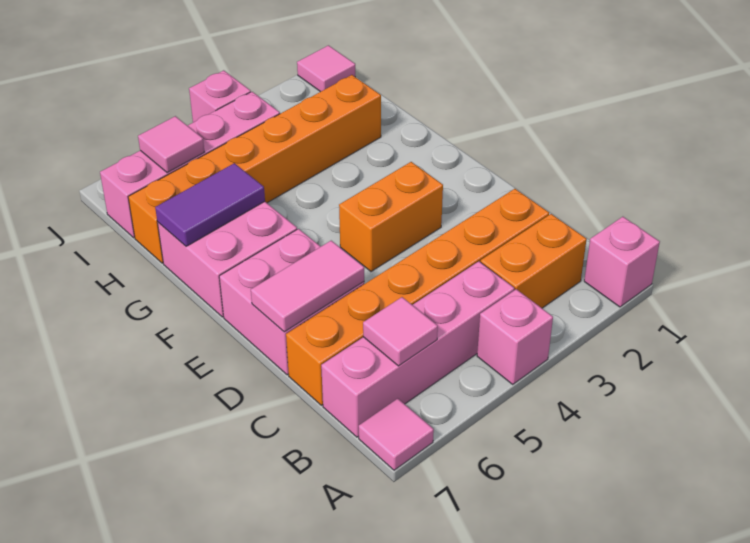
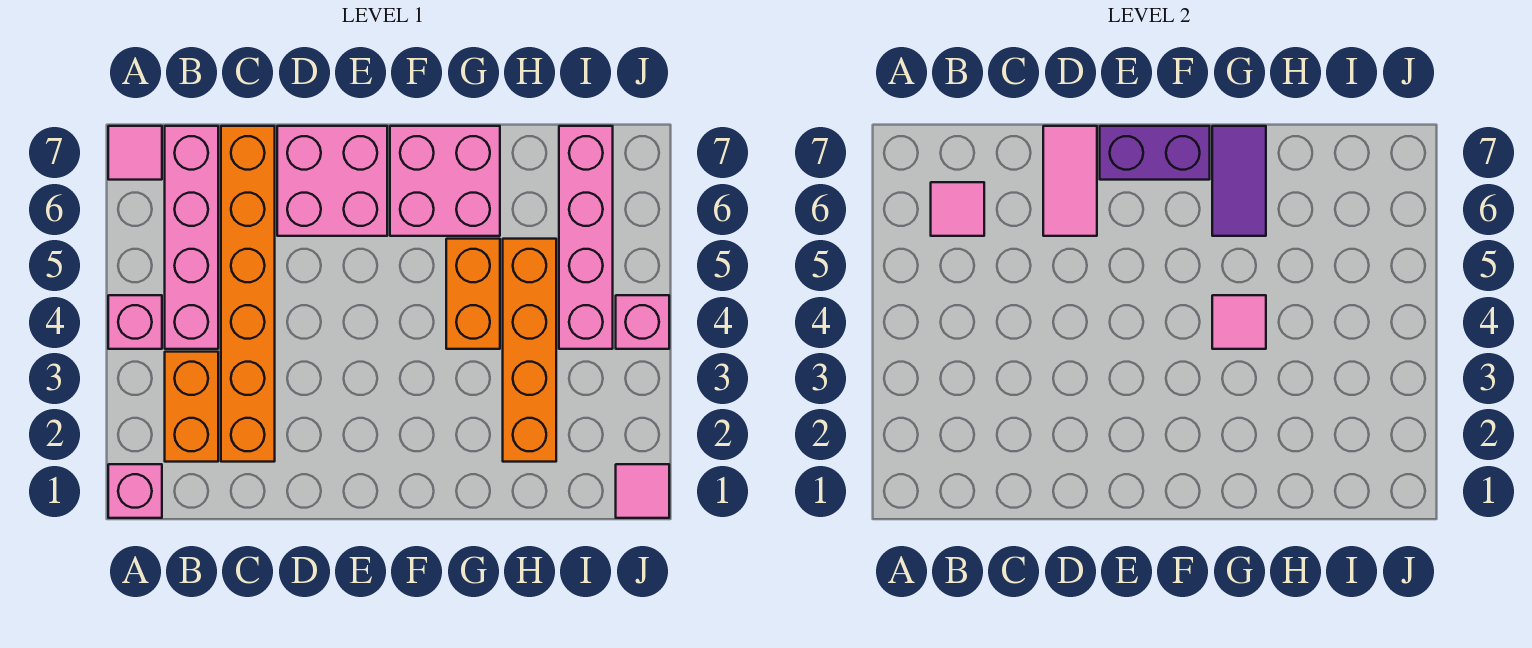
orange brick E3:E4 level 1 -> orange brick G4:G5 level 1
none -> purple brick E7:F7 level 2
orange brick H2:H7 level 1 -> orange brick H2:H5 level 1
pink tile I6 level 2 -> pink tile G4 level 2

